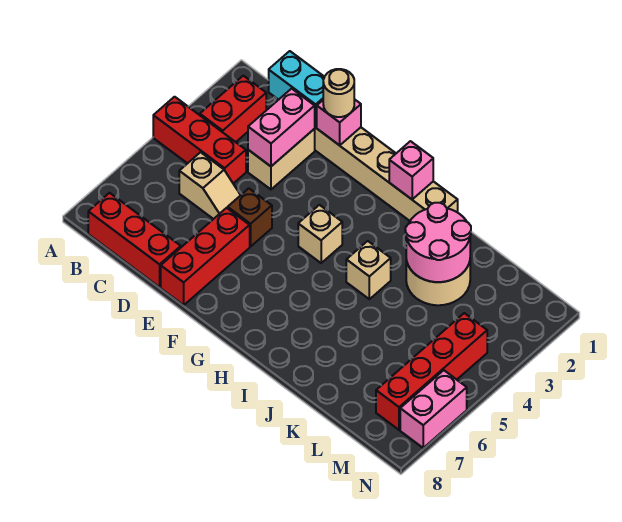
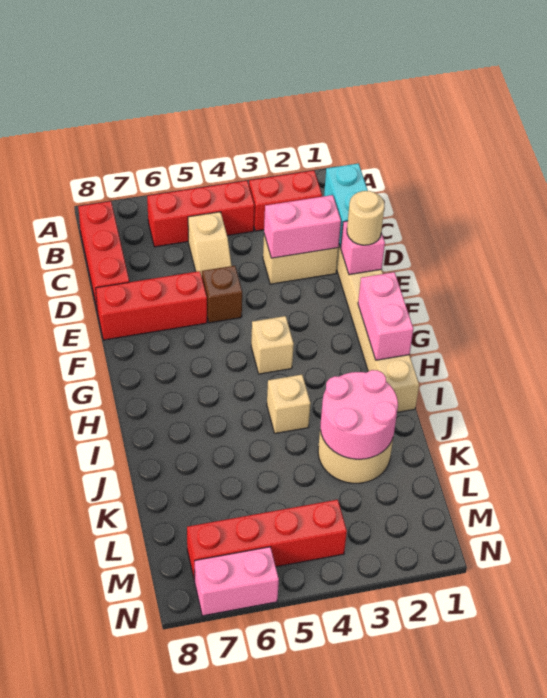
red brick A4:C4 level 1 -> red brick B4:B6 level 1
pink brick H1 level 2 -> pink brick G1:H1 level 2

